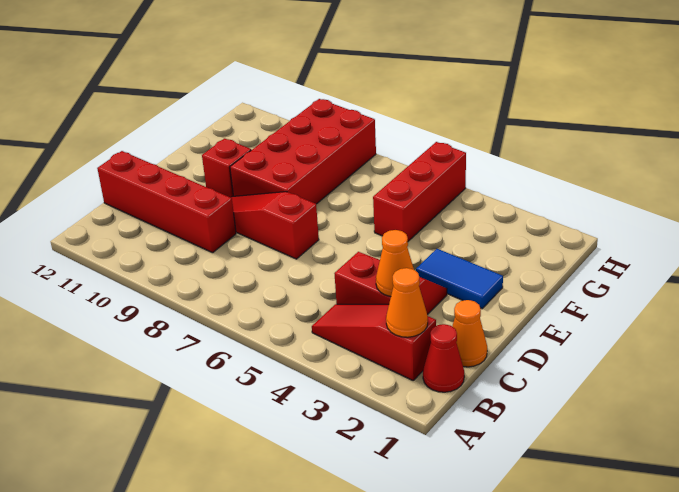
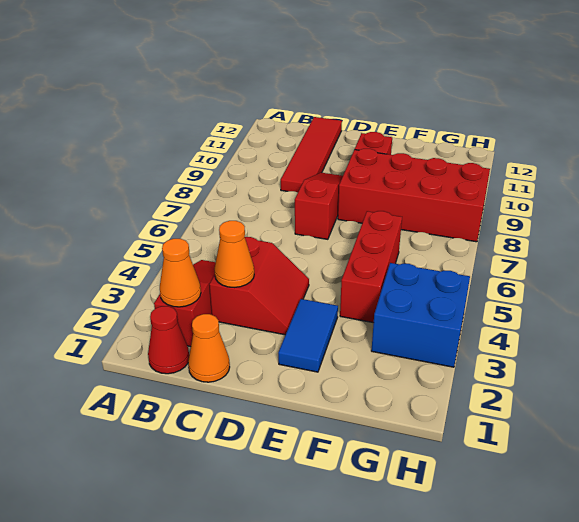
red brick C9:C12 level 1 -> red tile C9:C12 level 1
red brick F5:H5 level 1 -> red brick F4:F6 level 1
none -> blue brick G3:H4 level 1

